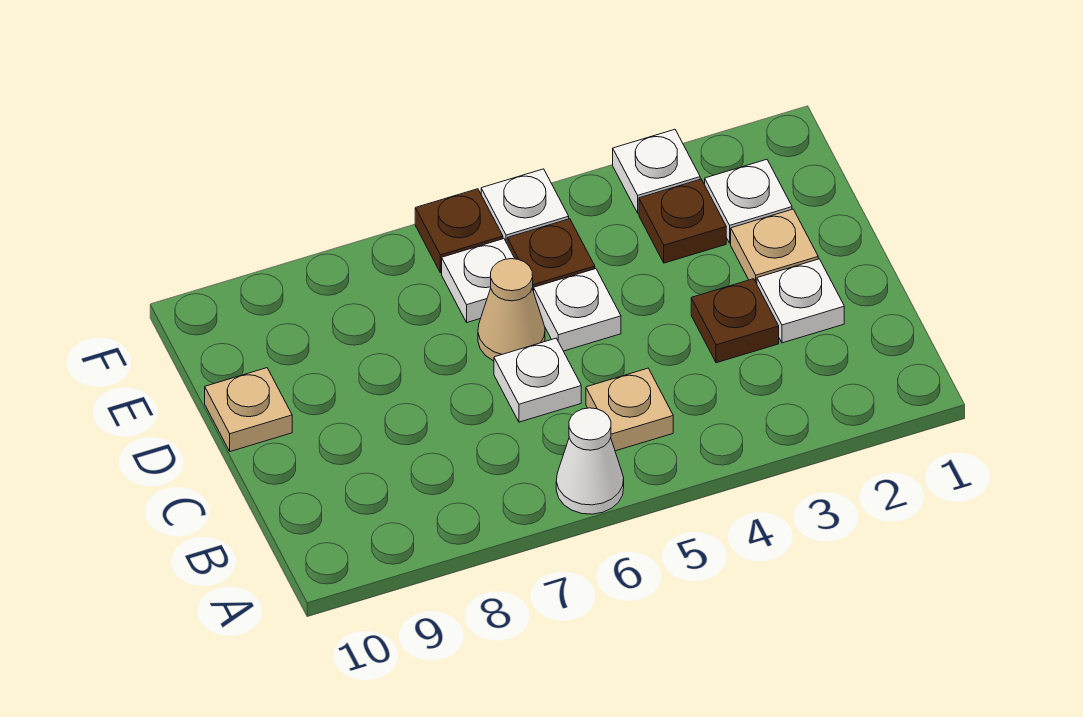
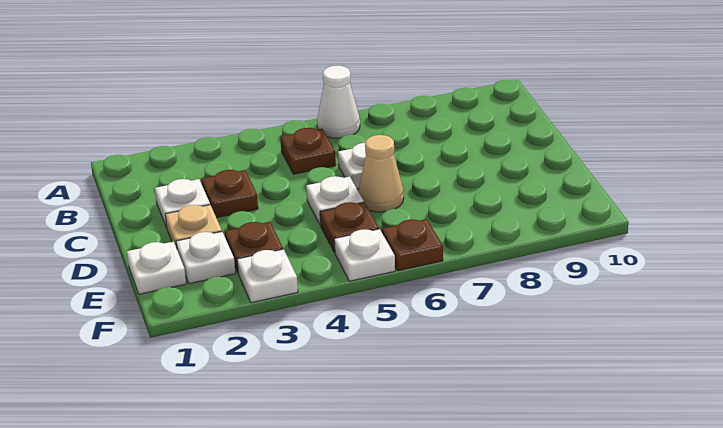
tan plate B5 level 1 -> brown plate B5 level 1
tan plate D10 level 1 -> none
white plate E6 level 1 -> white plate E1 level 1

